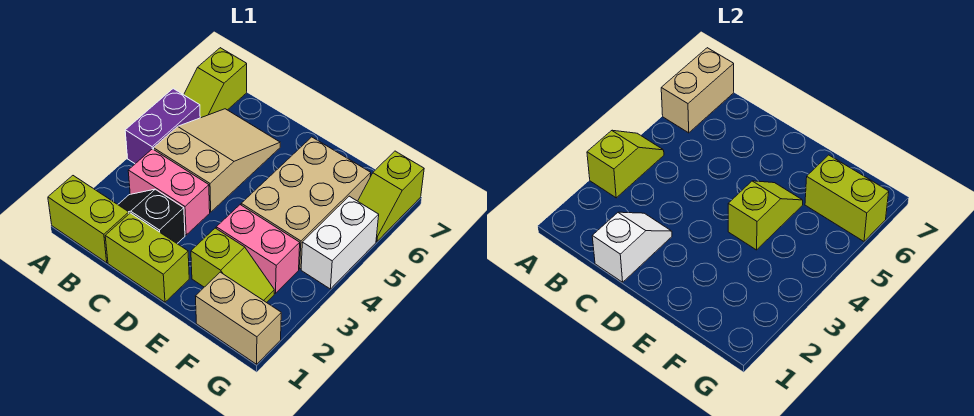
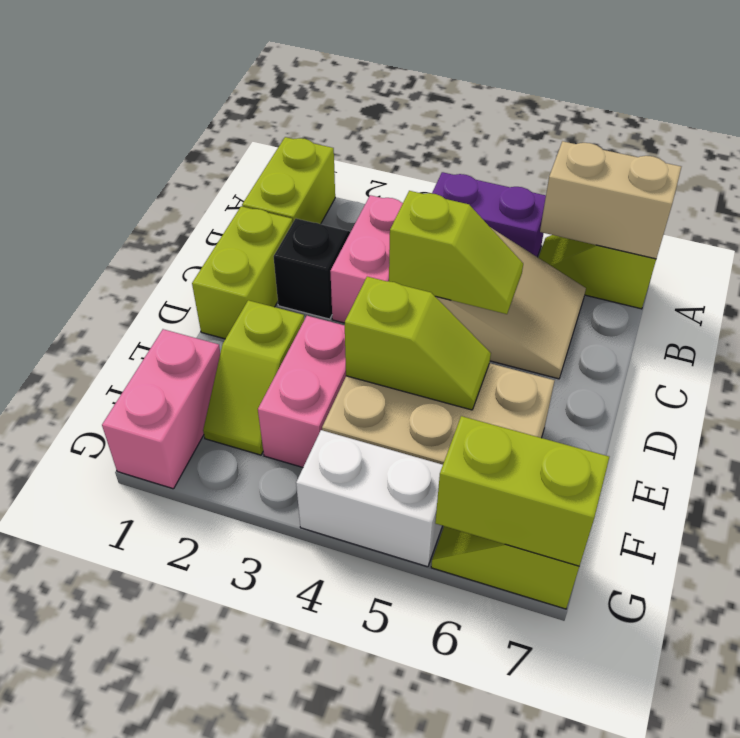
lime slope A3:A4 level 2 top 3 -> lime slope C4:C5 level 2 top 4
white slope C1:C2 level 2 top 1 -> none
tan brick F1:G1 level 1 -> pink brick F1:G1 level 1
lime brick F6:G6 level 2 -> lime brick G6:G7 level 2

